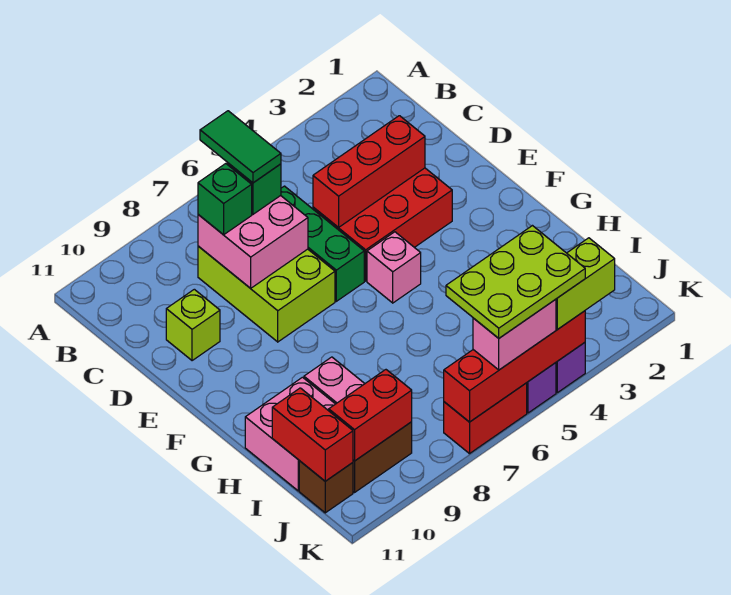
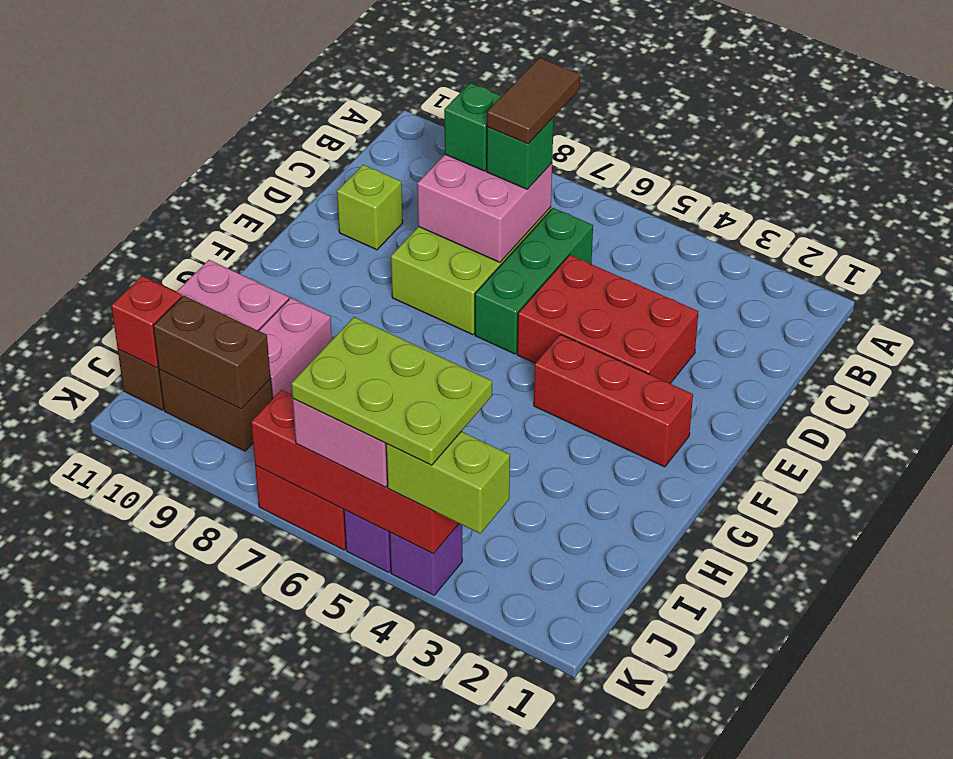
green tile B7:C7 level 4 -> brown tile B7:C7 level 4
red brick D3:D5 level 2 -> red brick F2:F4 level 1
pink brick F5 level 1 -> none
red brick I11:J11 level 2 -> red brick J11 level 2
red brick J9:J10 level 2 -> brown brick J9:J10 level 2

